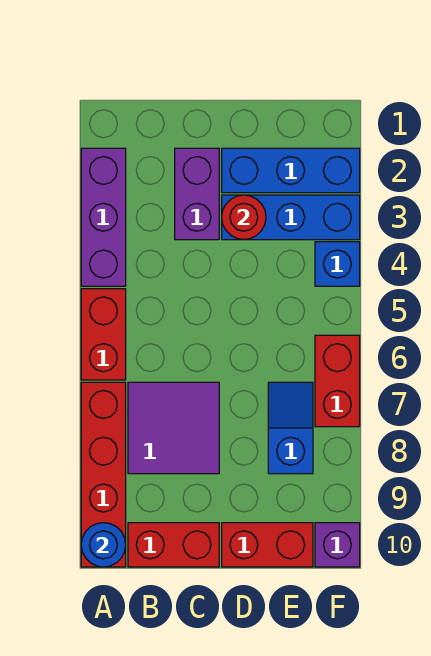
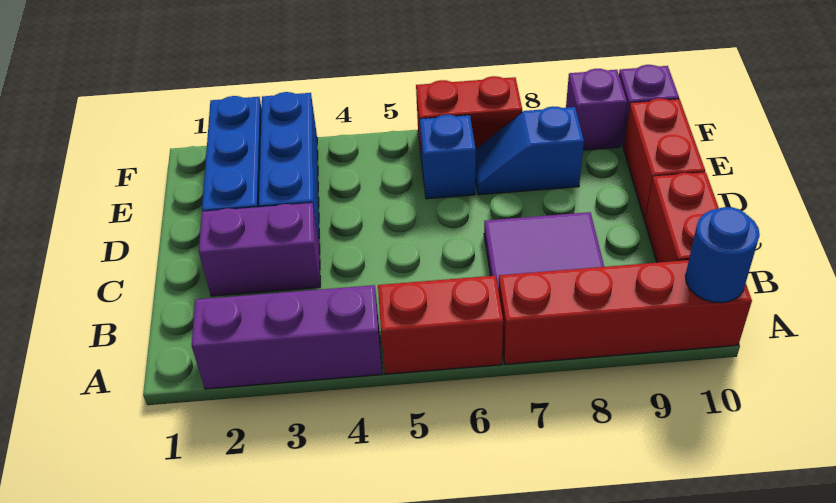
red round brick D3 level 2 -> none
blue brick F4 level 1 -> blue brick E6 level 1
none -> purple brick F9 level 1

